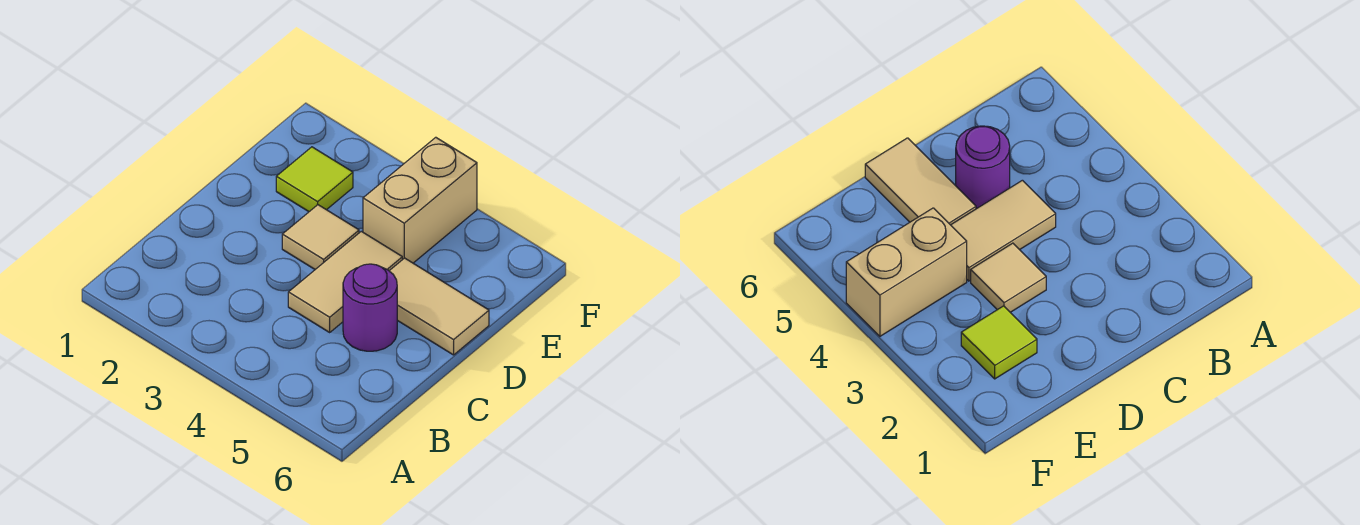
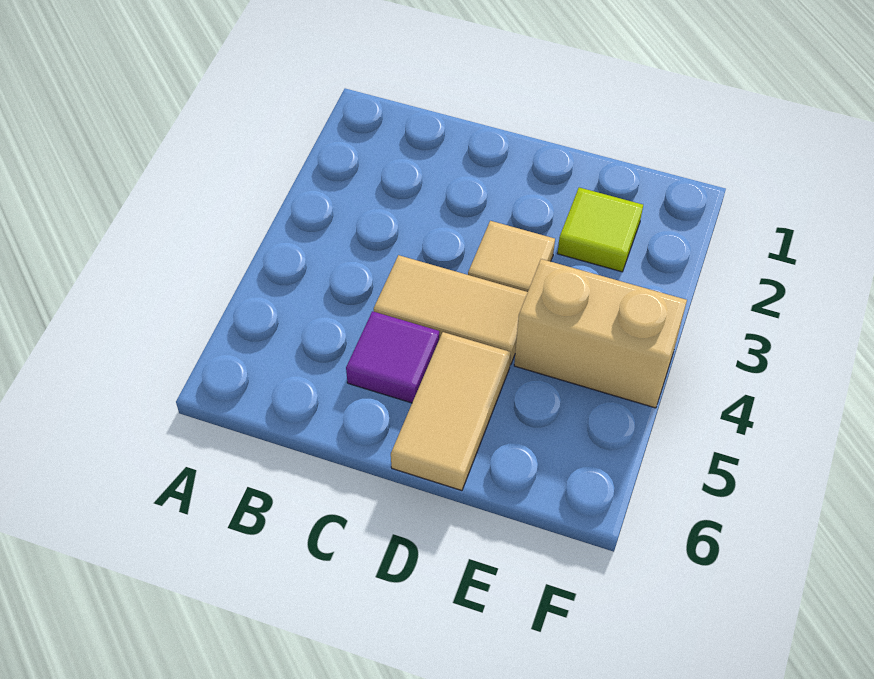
purple round brick C5 level 1 -> purple tile C5 level 1

